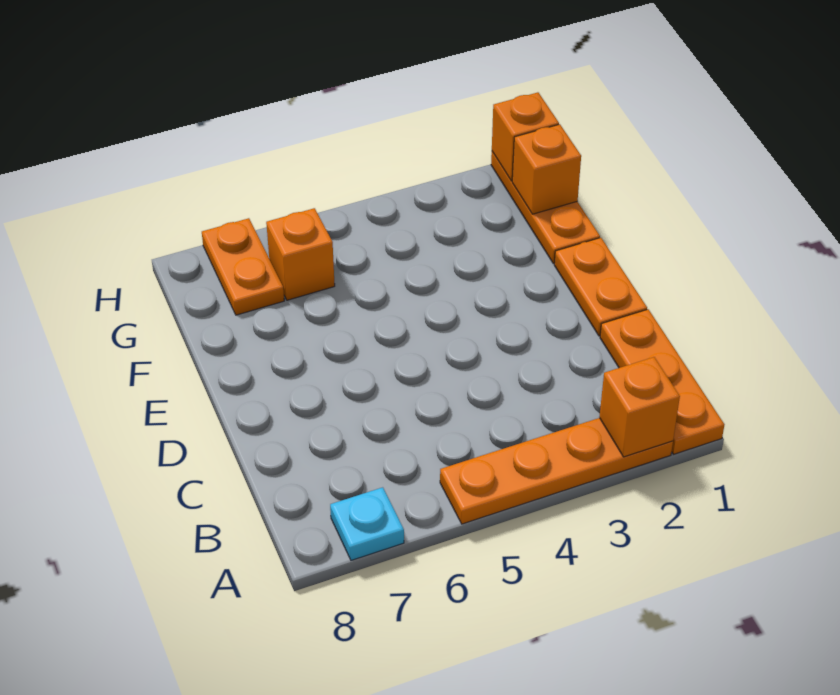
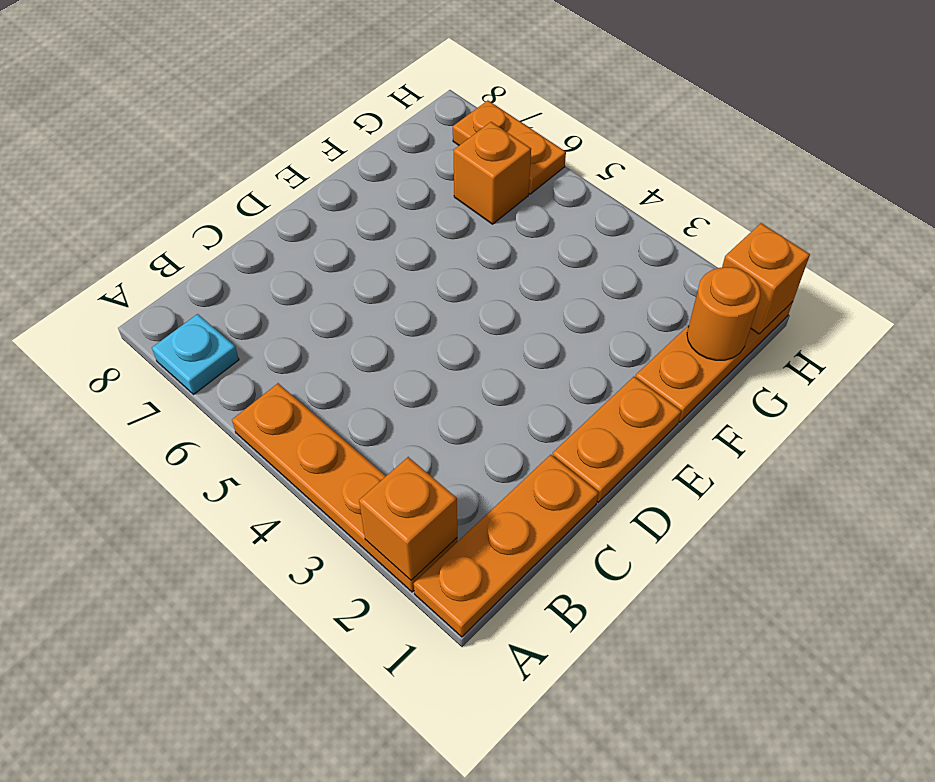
orange brick G1 level 2 -> orange round brick G1 level 2
orange plate G7:H7 level 1 -> orange plate H6:H7 level 1

